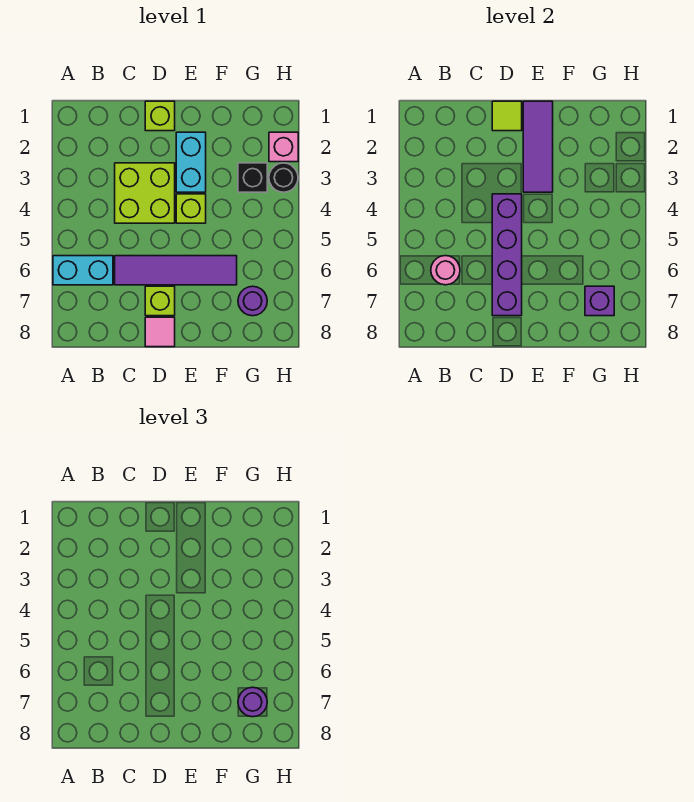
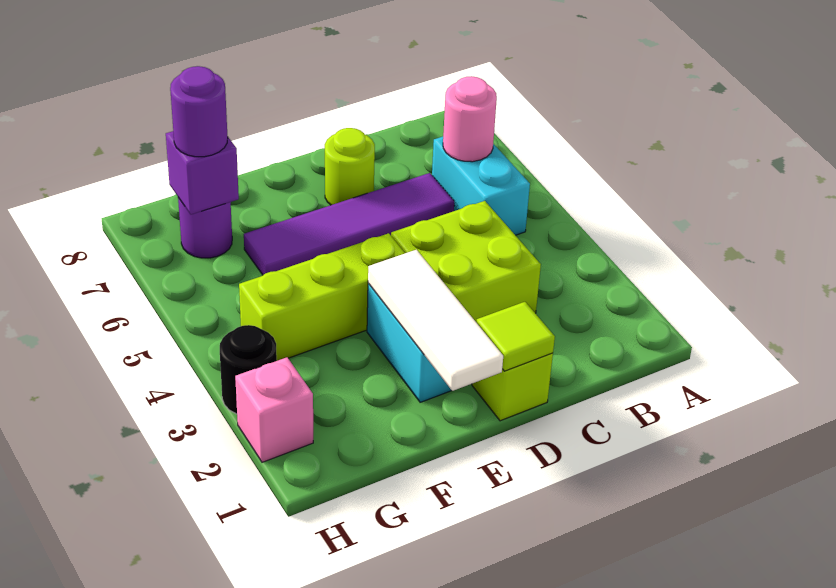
cyan brick A6:B6 level 1 -> cyan brick B5:B6 level 1
purple brick D4:D7 level 2 -> none
lime brick D7 level 1 -> lime round brick D7 level 1
pink tile D8 level 1 -> none
purple tile E1:E3 level 2 -> white tile E1:E3 level 2
lime brick E4 level 1 -> lime brick E4:G4 level 1
black brick G3 level 1 -> none

